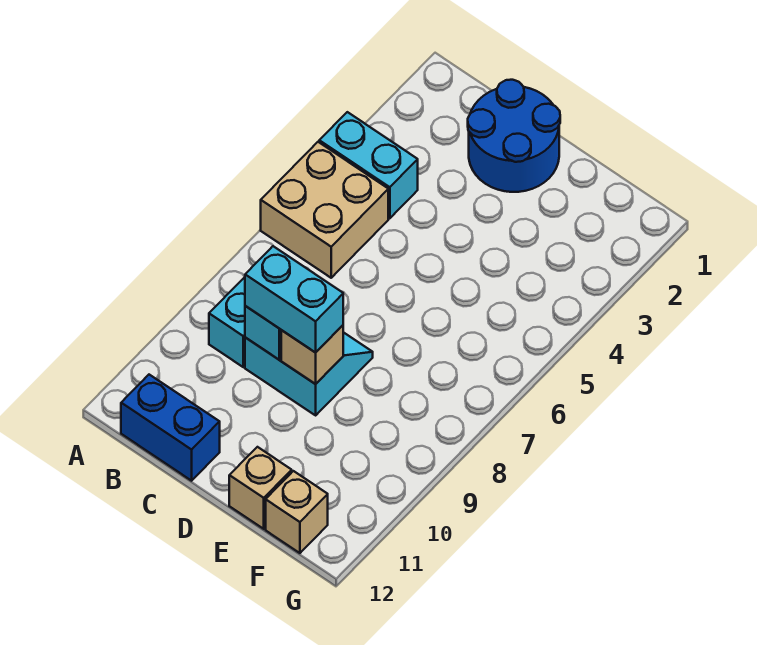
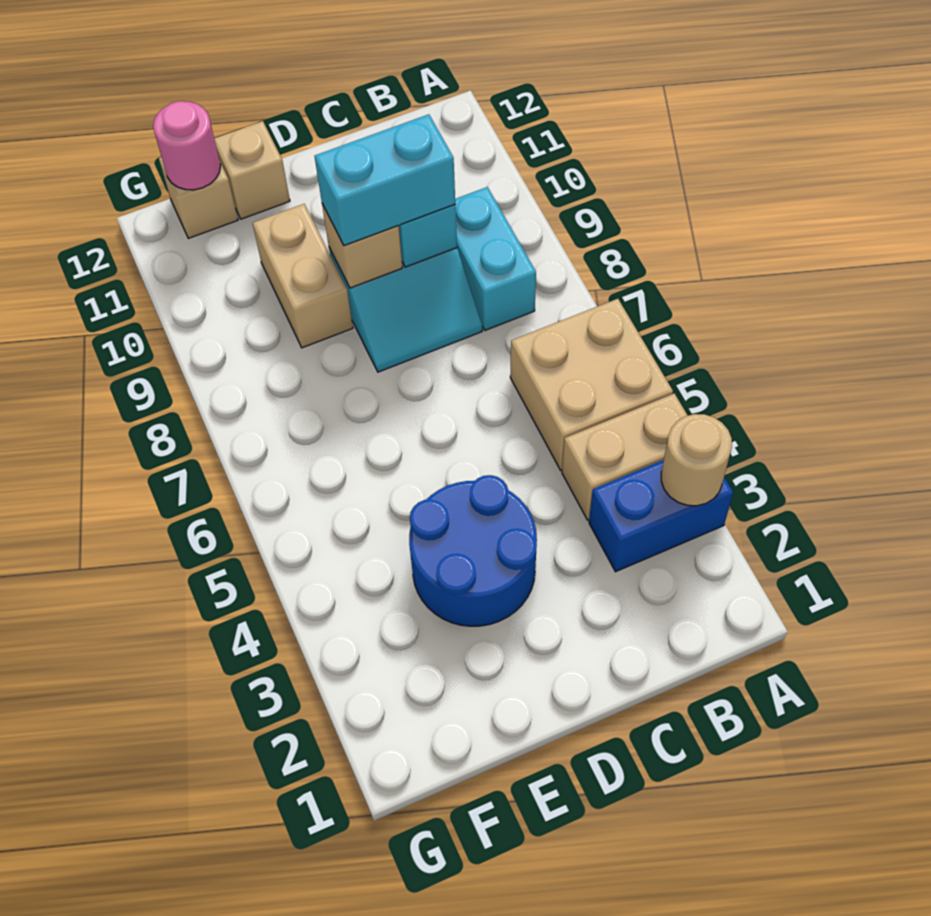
none -> tan round brick A3 level 2
cyan brick A4:B4 level 1 -> tan brick A4:B4 level 1
blue brick B12:C12 level 1 -> blue brick A3:B3 level 1
blue round brick C1:D2 level 1 -> blue round brick D3:E4 level 1
none -> tan brick E9:E10 level 1
none -> pink round brick F12 level 2

